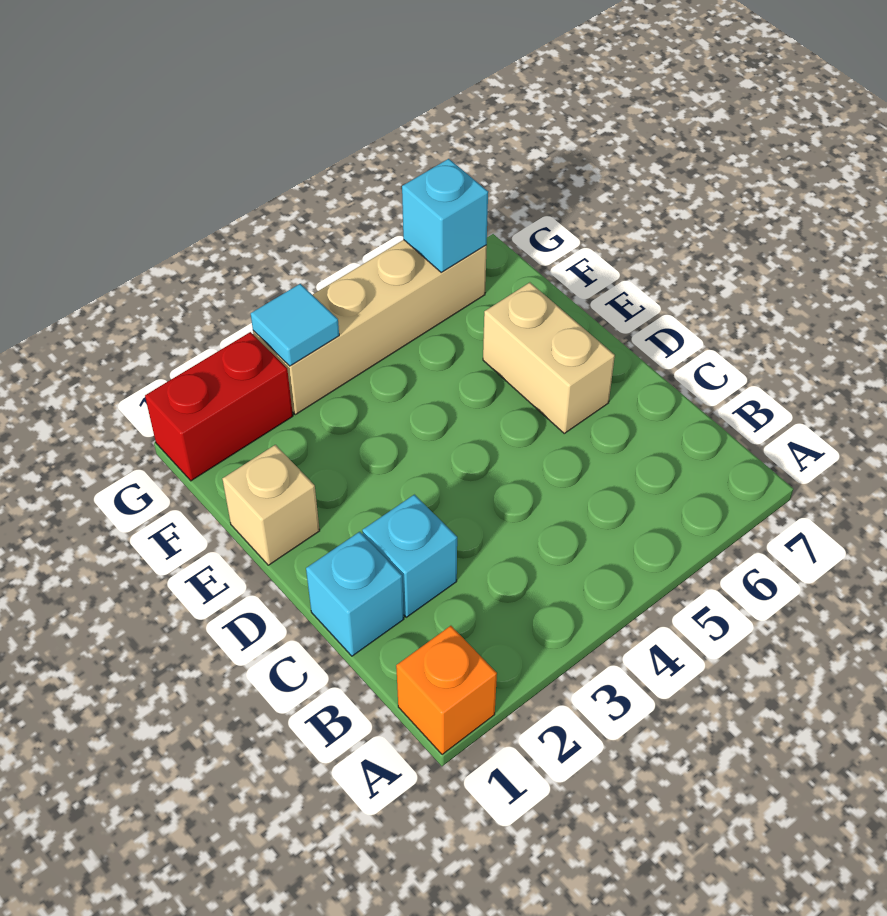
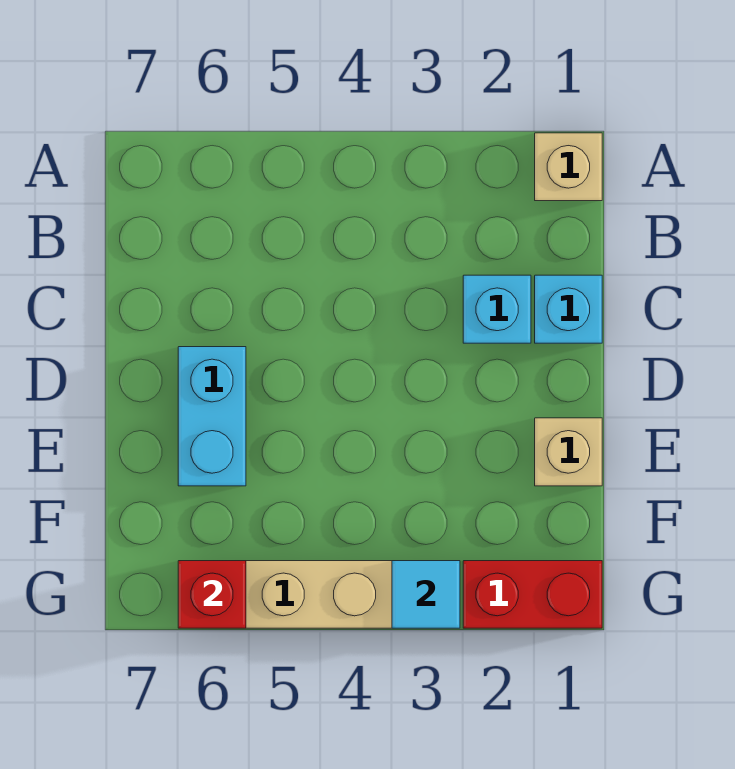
orange brick A1 level 1 -> tan brick A1 level 1
tan brick D6:E6 level 1 -> cyan brick D6:E6 level 1
cyan brick G6 level 2 -> red brick G6 level 2

